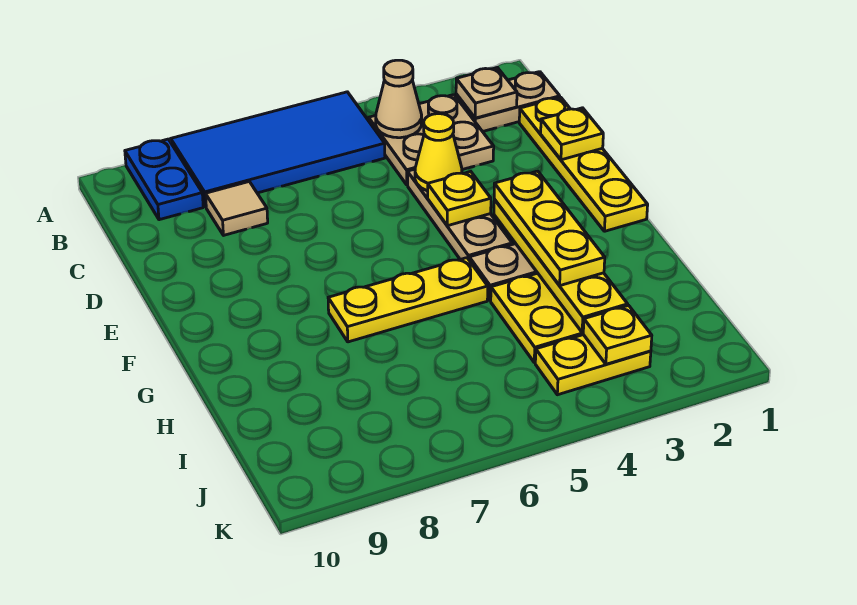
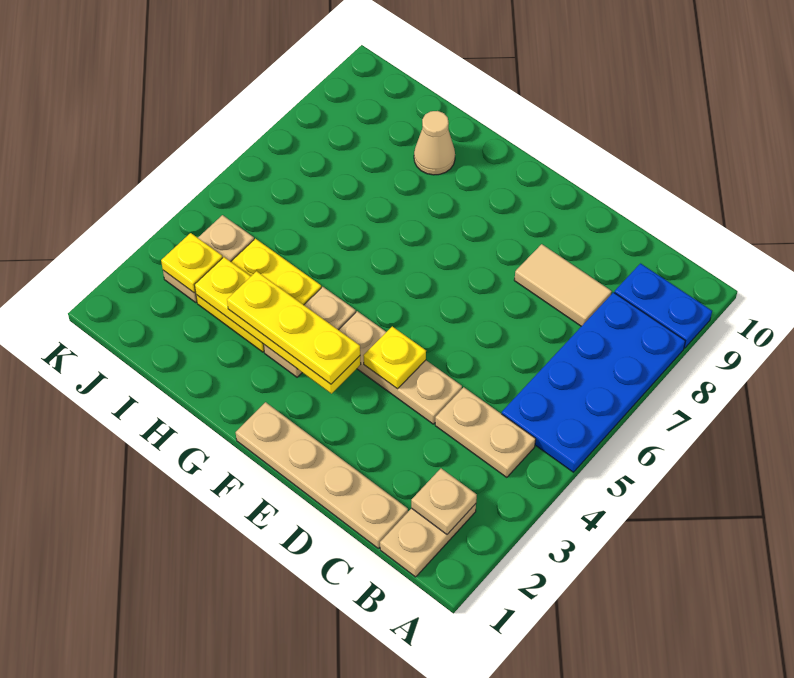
blue tile A5:B8 level 1 -> blue plate A5:B8 level 1
tan plate B3:C4 level 1 -> tan plate B4:C4 level 1
tan cone B4 level 2 -> tan cone H9 level 1
yellow plate C1:F1 level 1 -> tan plate C1:F1 level 1
tan tile C8 level 1 -> tan tile C8:D8 level 1
yellow plate D1 level 2 -> none
yellow cone D4 level 2 -> none
yellow plate G5:G7 level 1 -> none
yellow plate J3:J4 level 1 -> tan plate J3:J4 level 1

